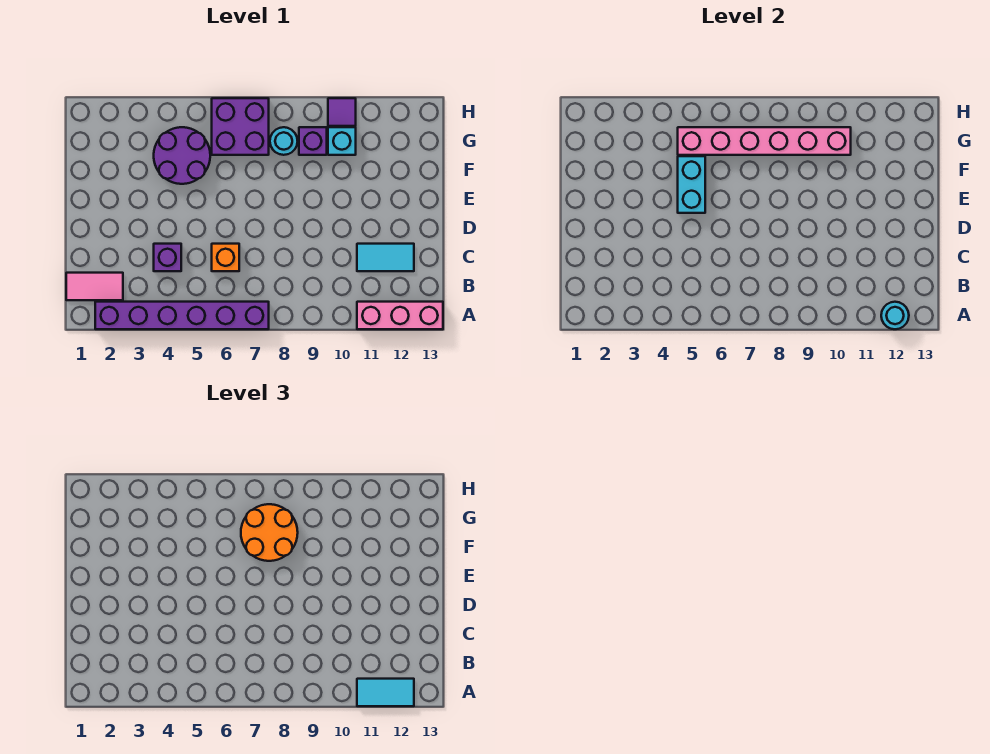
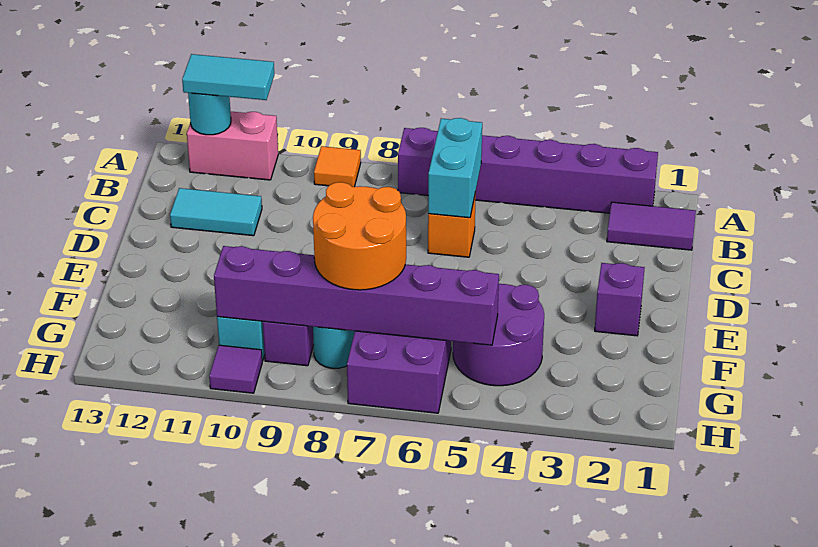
none -> orange tile A9 level 1
pink brick A11:A13 level 1 -> pink brick A11:A12 level 1
pink tile B1:B2 level 1 -> purple tile B1:B2 level 1
purple brick C4 level 1 -> purple brick E2 level 1
cyan brick E5:F5 level 2 -> cyan brick B6:C6 level 2
pink brick G5:G10 level 2 -> purple brick G5:G10 level 2

